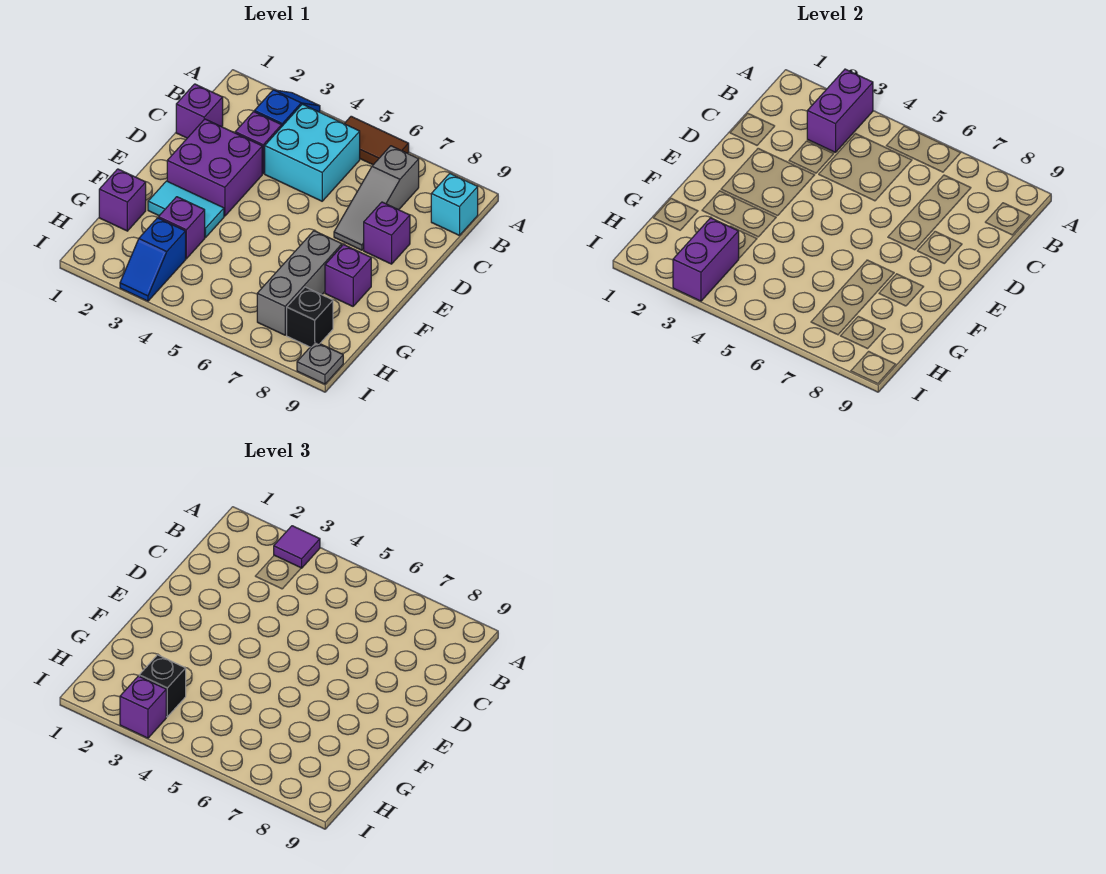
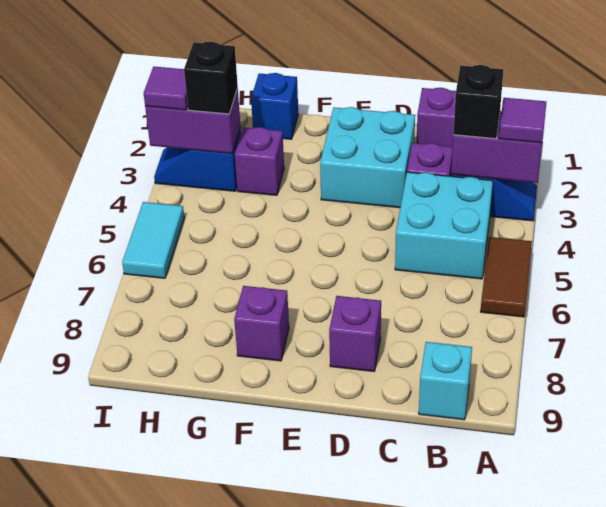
grey slope B7:D7 level 1 top B -> none
purple brick D2:E3 level 1 -> cyan brick D2:E3 level 1
cyan tile F2:F3 level 1 -> cyan tile I5:I6 level 1
grey brick F7:H7 level 1 -> none
purple brick G1 level 1 -> blue brick G1 level 1
black brick H8 level 1 -> black brick B3 level 3
purple brick I3 level 3 -> purple tile I3 level 3
grey plate I9 level 1 -> none

